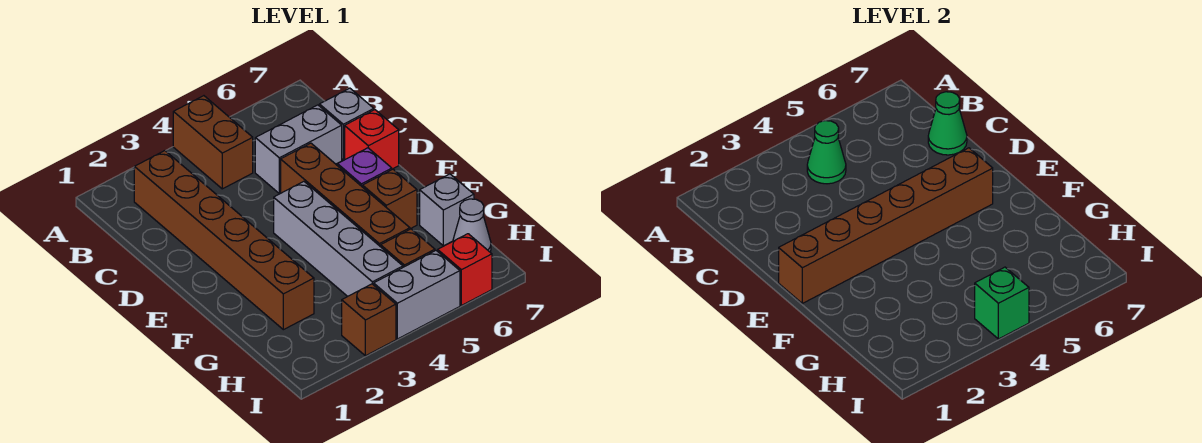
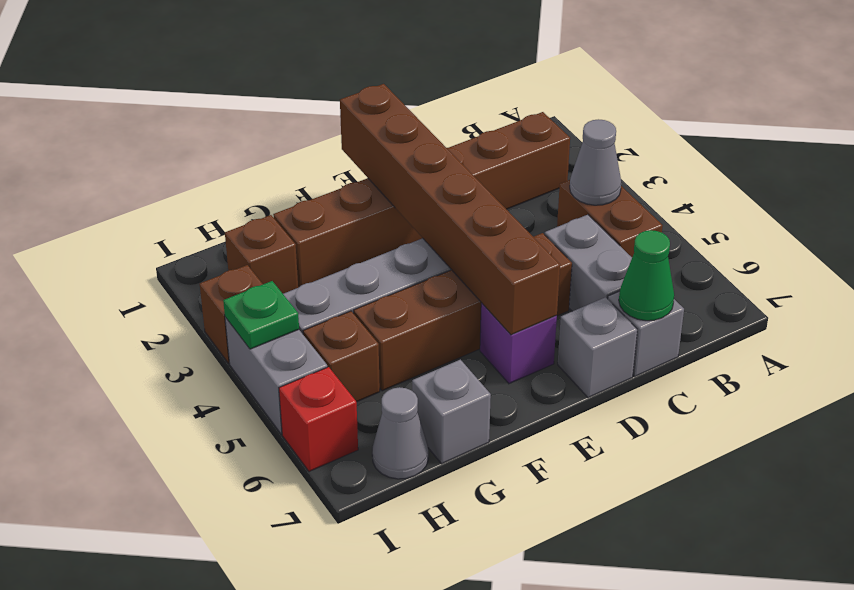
brown brick A4:B4 level 1 -> brown brick B4:B5 level 1
green cone B4 level 2 -> grey cone B4 level 2
red brick D7 level 1 -> grey brick D7 level 1
brown brick F6 level 1 -> brown brick H2 level 1
green brick I4 level 2 -> green plate I4 level 2

